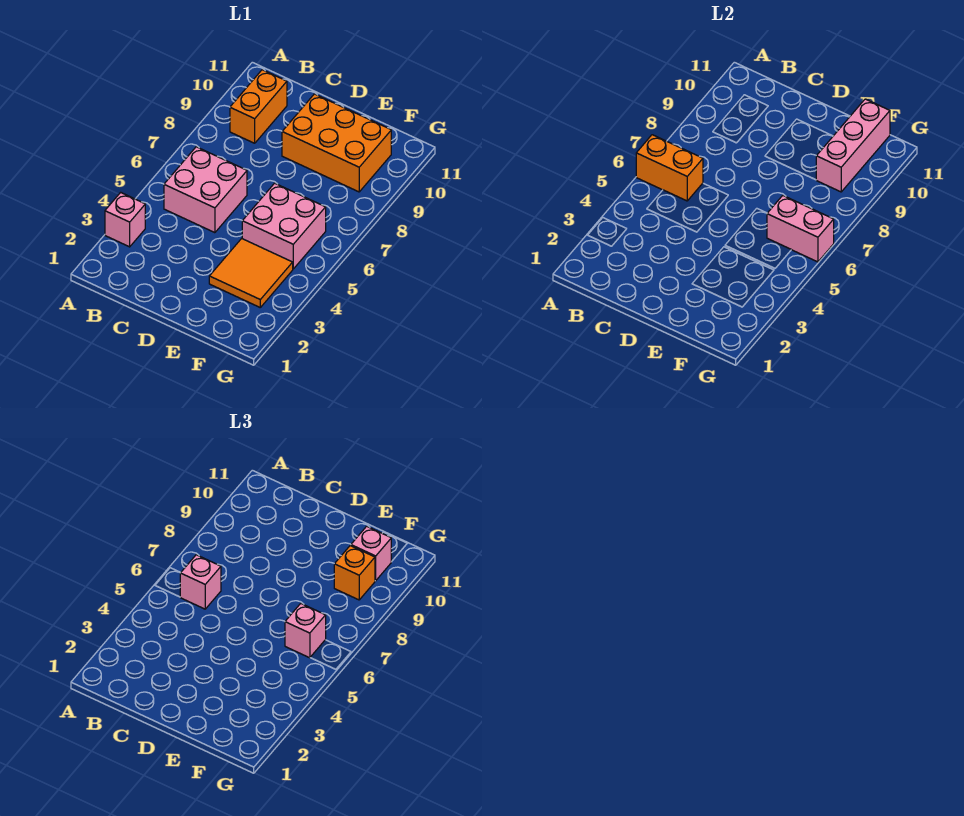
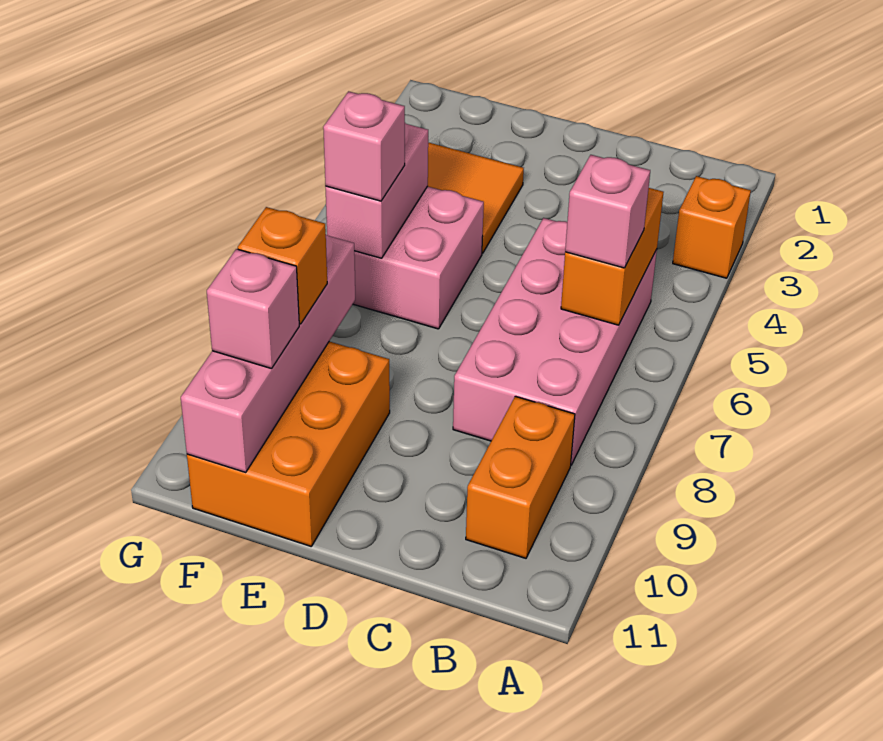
pink brick A3 level 1 -> orange brick A3 level 1
orange brick A6:B6 level 2 -> orange brick B5:B6 level 2
pink brick B5:C6 level 1 -> pink brick B5:C8 level 1
orange brick D9:F10 level 1 -> orange brick E9:F11 level 1
pink brick F6:G6 level 2 -> pink brick F5:F6 level 2
pink brick F9:F11 level 2 -> pink brick F8:F11 level 2

